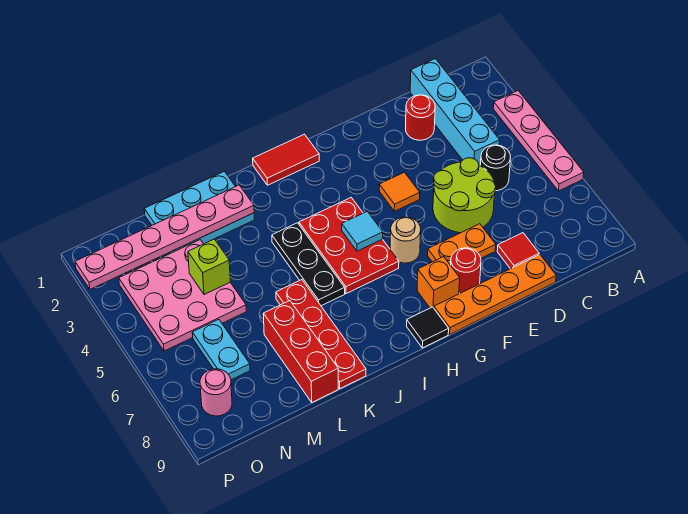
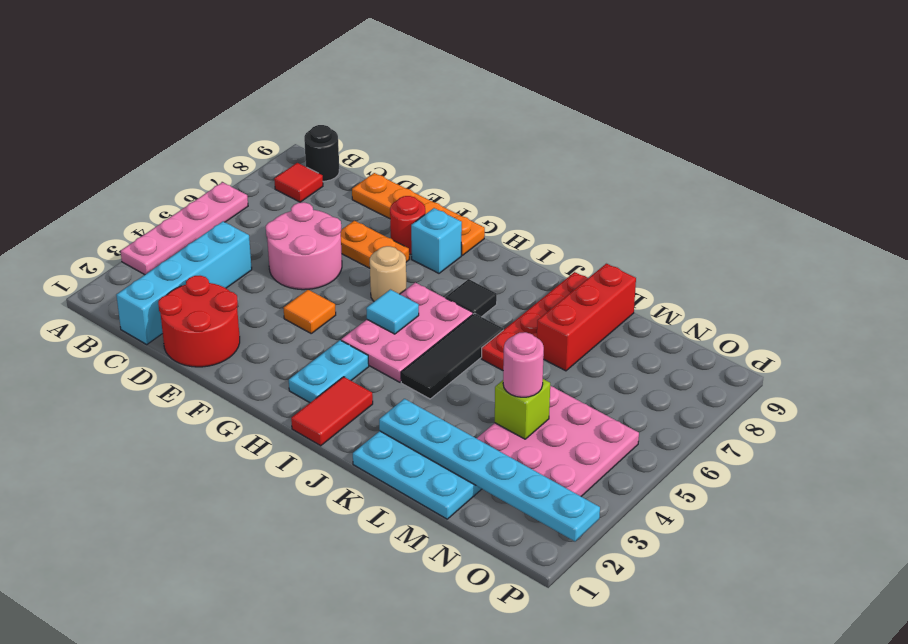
black round brick C5 level 1 -> black round brick B9 level 1
red round brick D2 level 1 -> red round brick D1:E2 level 1
lime round brick D5:E6 level 1 -> pink round brick D5:E6 level 1
red tile D8 level 1 -> red tile B8 level 1
orange brick G8 level 1 -> cyan brick G8 level 1
red tile H1:I1 level 1 -> red tile I1:I2 level 1
red plate H4:I6 level 1 -> pink plate H4:I6 level 1
black tile H9 level 1 -> black tile I7 level 1
black plate J4:J6 level 1 -> black tile J4:J6 level 1
pink plate K2:P2 level 2 -> cyan plate K2:P2 level 2
cyan plate N6:N7 level 1 -> cyan plate H2:H3 level 1
pink round brick O8 level 1 -> pink round brick M4 level 3

